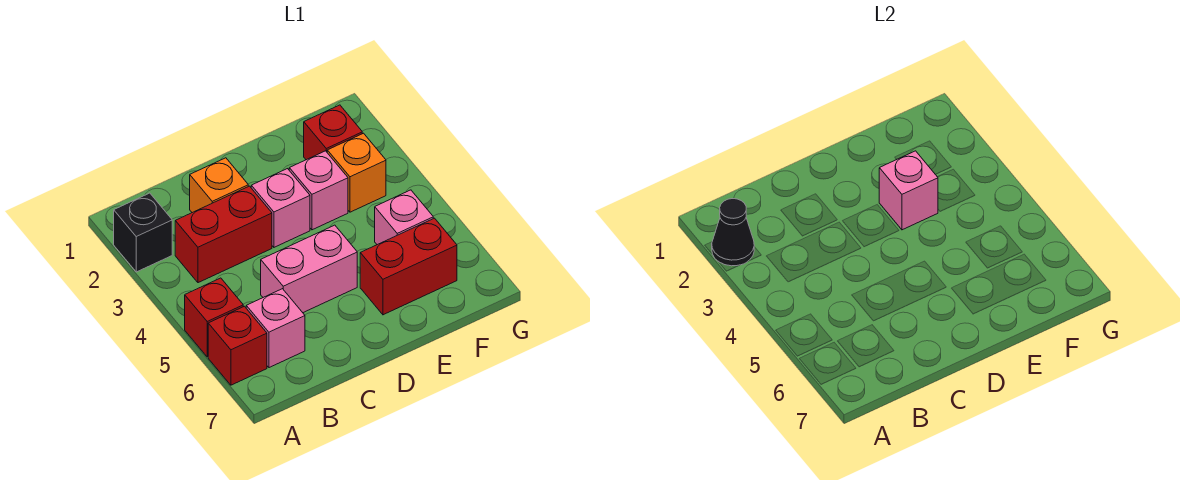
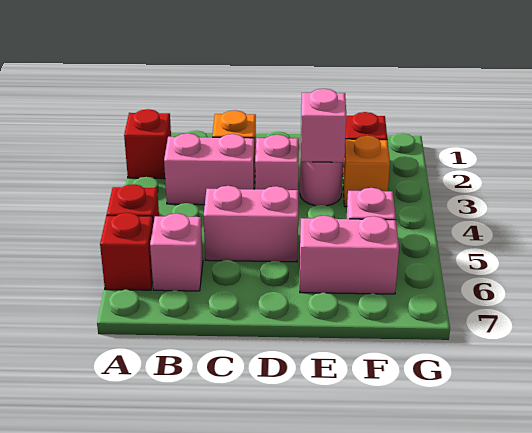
black brick A2 level 1 -> red brick A2 level 1
black cone A2 level 2 -> none
red brick B3:C3 level 1 -> pink brick B3:C3 level 1
pink brick E3 level 1 -> pink round brick E3 level 1
red brick E6:F6 level 1 -> pink brick E6:F6 level 1

